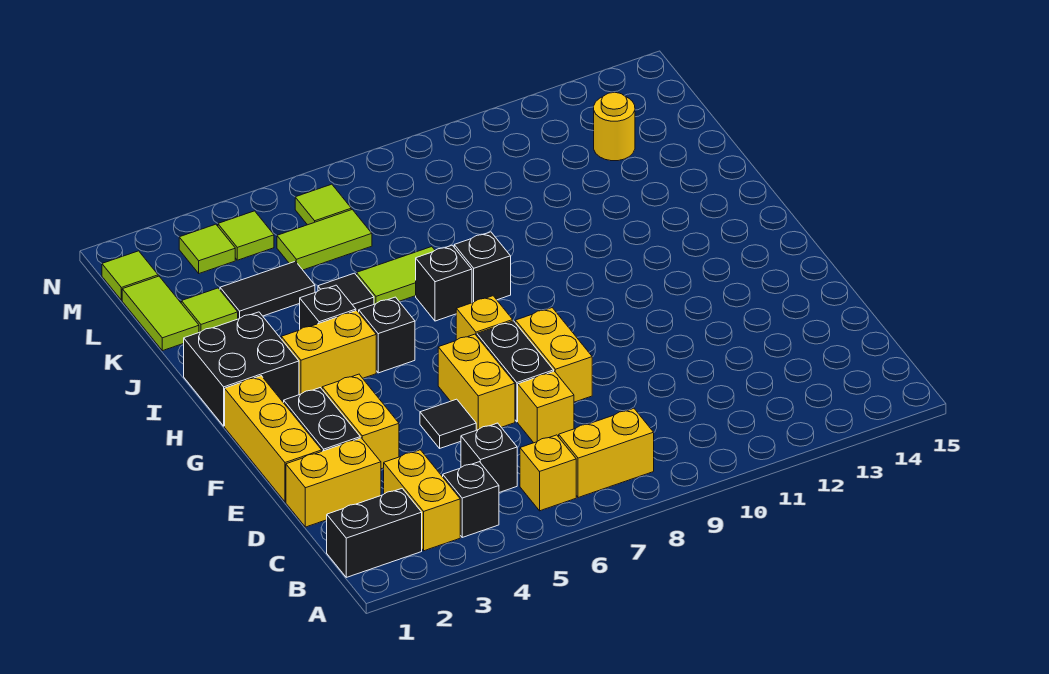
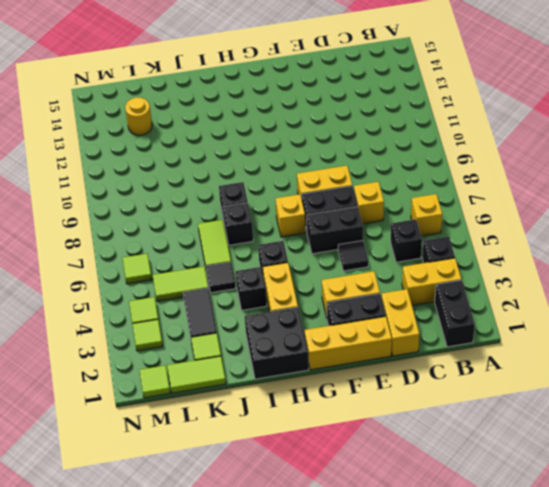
yellow brick B7:B8 level 1 -> none
yellow brick E6:F6 level 1 -> black brick E6:F6 level 1
lime tile L5:L6 level 1 -> lime tile K5:L5 level 1

